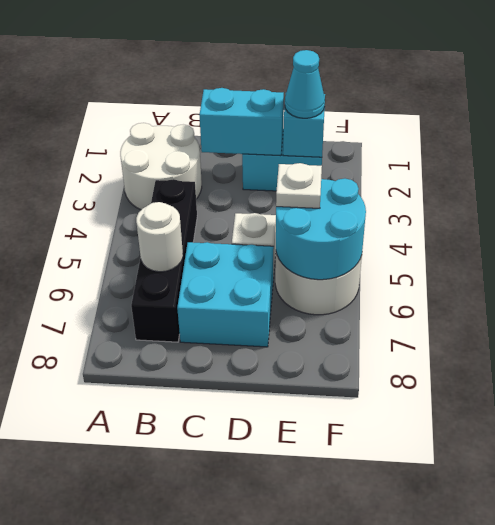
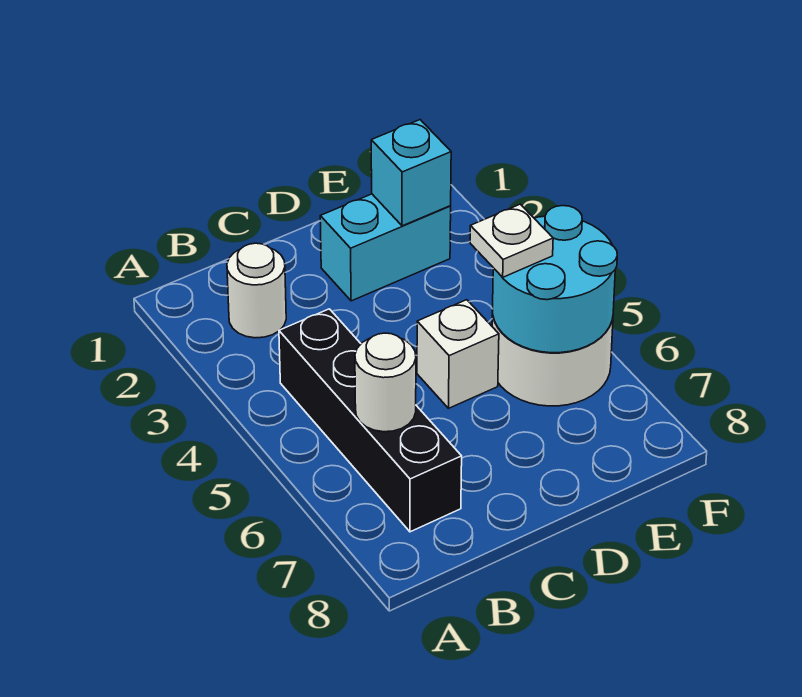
white round brick A2:B3 level 1 -> white round brick B2 level 1
cyan brick C2:D2 level 2 -> none
cyan brick C6:D7 level 1 -> none
cyan cone E2 level 3 -> none

